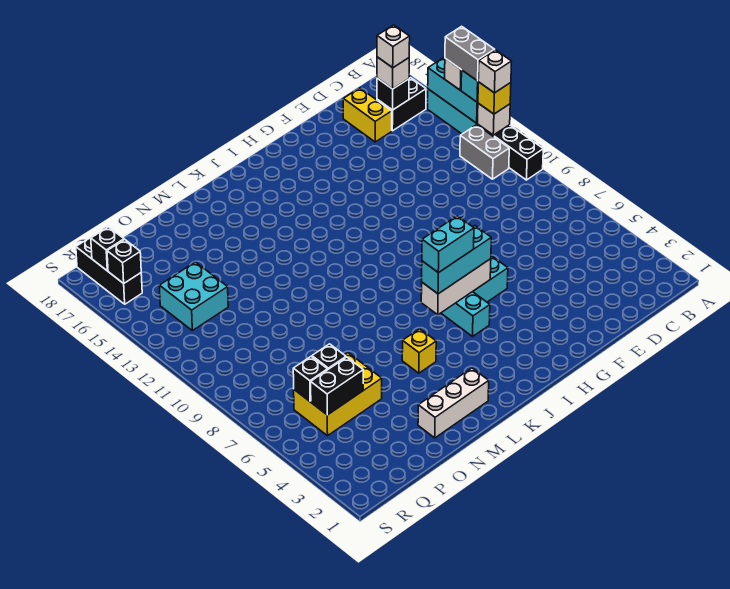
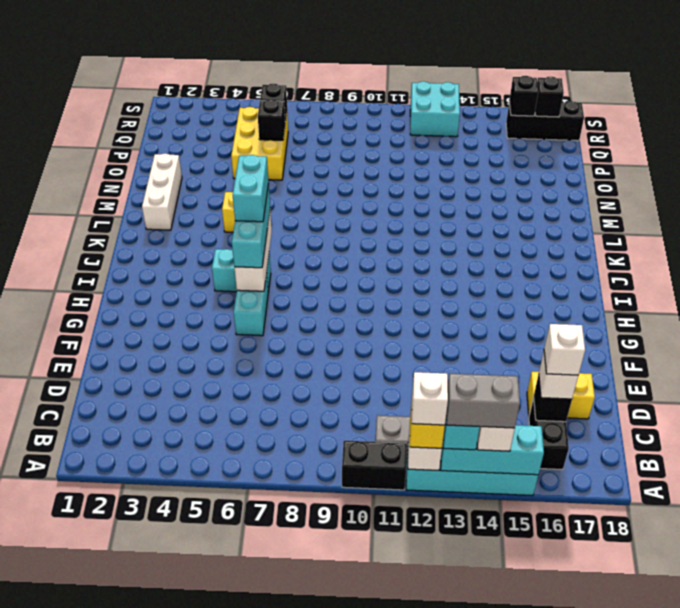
black brick P5:Q5 level 2 -> none
cyan brick P13:Q14 level 1 -> cyan brick R12:S13 level 1

